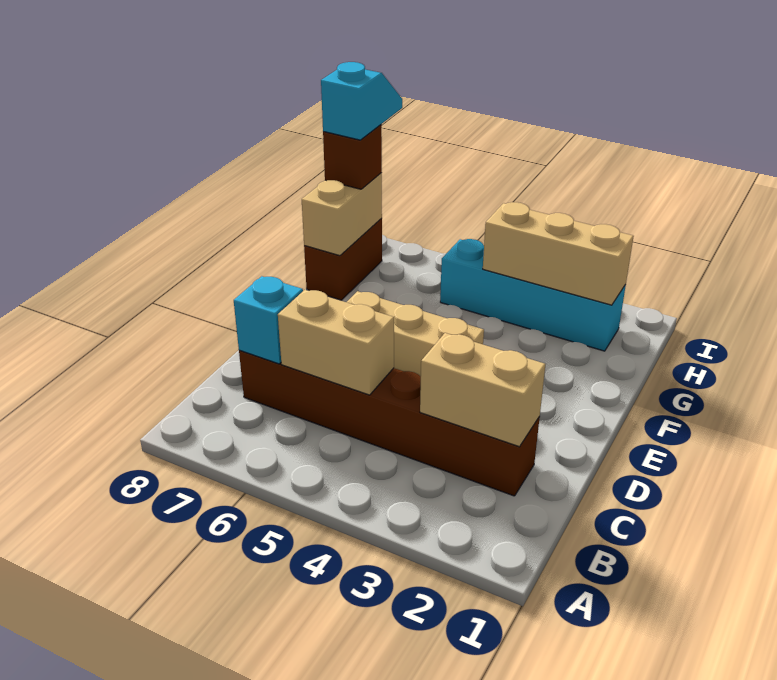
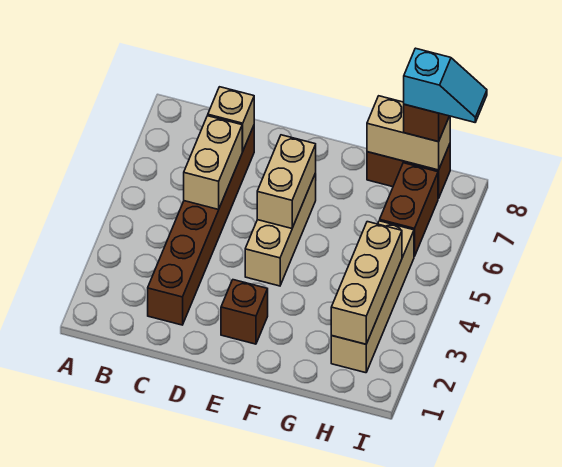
tan brick C2:C3 level 2 -> tan brick E5:E6 level 2
cyan brick C7 level 2 -> tan brick C7 level 2
none -> brown brick E2 level 1
cyan brick H2:H5 level 1 -> tan brick H2:H5 level 1
none -> brown brick H6:H7 level 1

